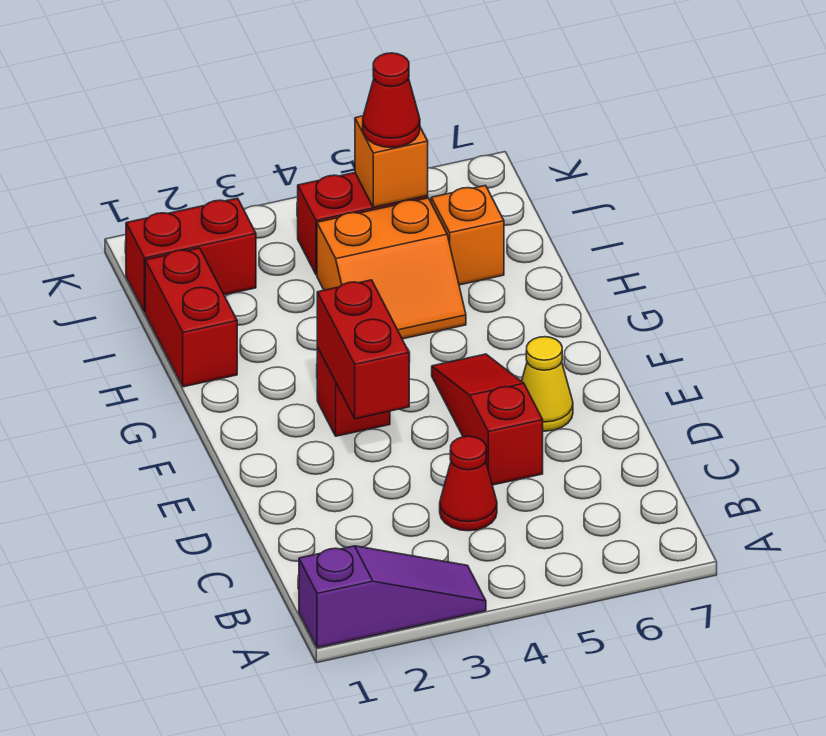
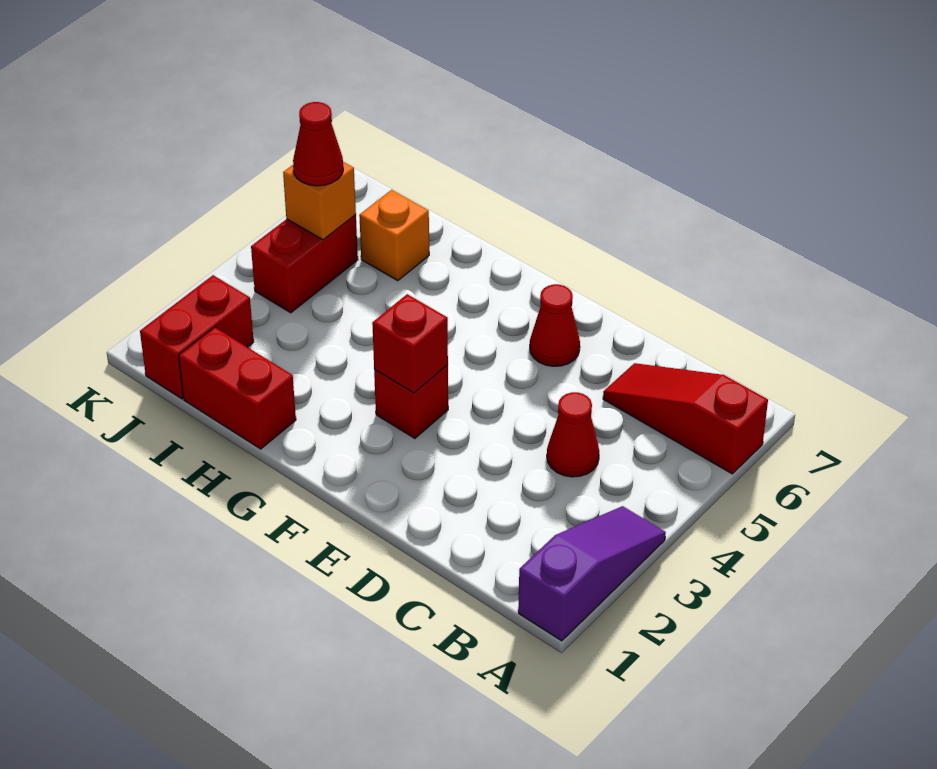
red slope D5:F5 level 1 top D -> red slope A6:C6 level 1 top A
red brick E3:F3 level 2 -> red brick F3 level 2
yellow cone E6 level 1 -> red cone E6 level 1
orange slope H4:I5 level 1 top I -> none

